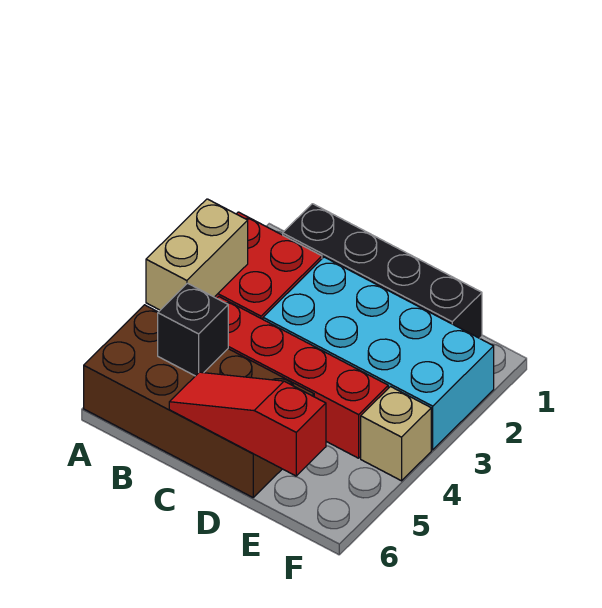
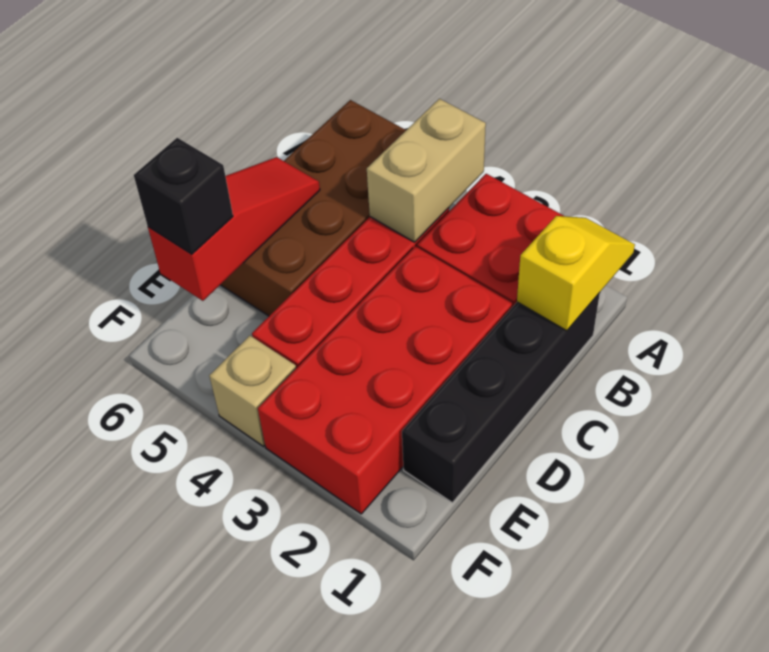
none -> yellow slope A1:B1 level 2 top B
tan brick A3:A4 level 2 -> tan brick A4:B4 level 2
black brick B5 level 2 -> black brick E6 level 3
cyan brick C2:F3 level 1 -> red brick C2:F3 level 1

